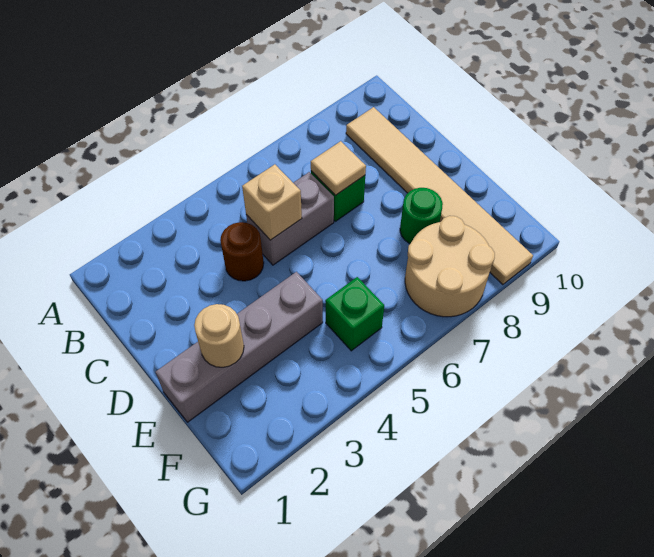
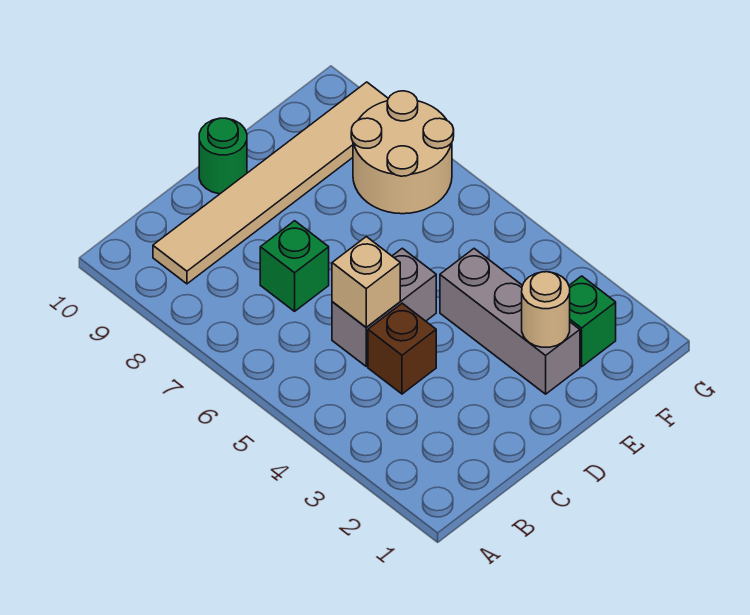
brown round brick C4 level 1 -> brown brick C4 level 1
grey brick C5:C6 level 1 -> grey brick C5:D5 level 1
tan tile C7 level 2 -> none
grey brick E1:E4 level 1 -> grey brick E2:E4 level 1
green round brick E8 level 1 -> green round brick D10 level 1
green brick F5 level 1 -> green brick F2 level 1

